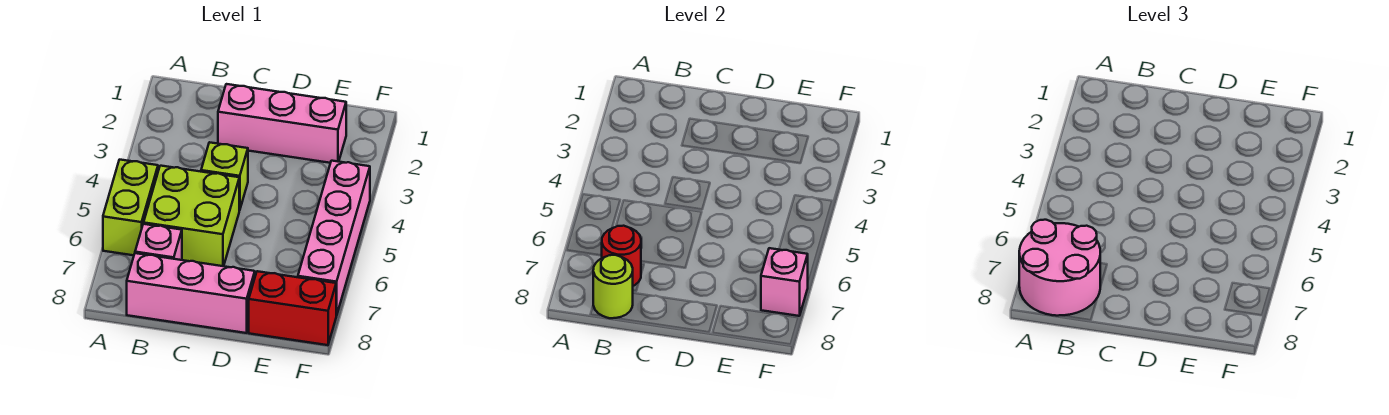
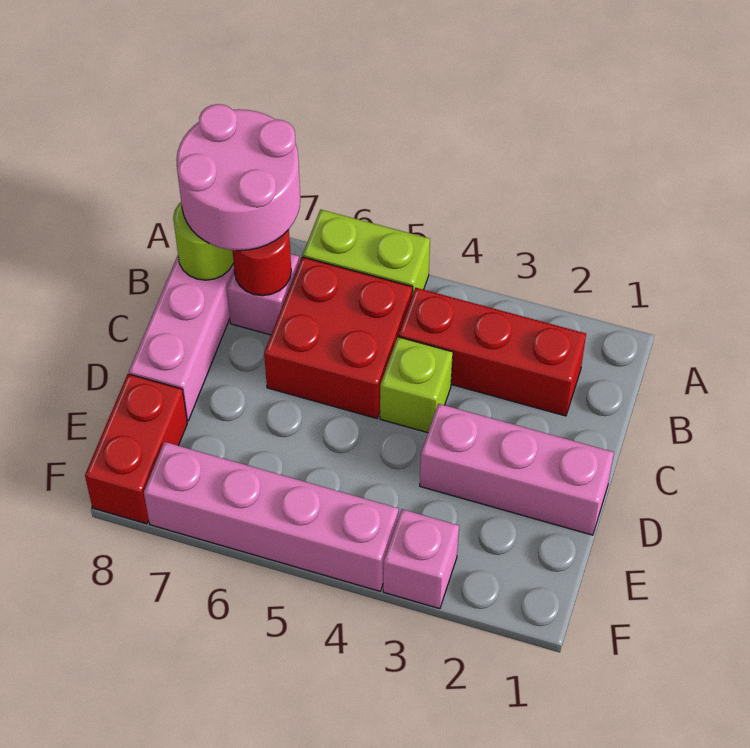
none -> red brick B2:B4 level 1
lime brick B5:C6 level 1 -> red brick B5:C6 level 1
pink brick C2:E2 level 1 -> pink brick D1:D3 level 1
pink brick F7 level 2 -> pink brick F3 level 1

